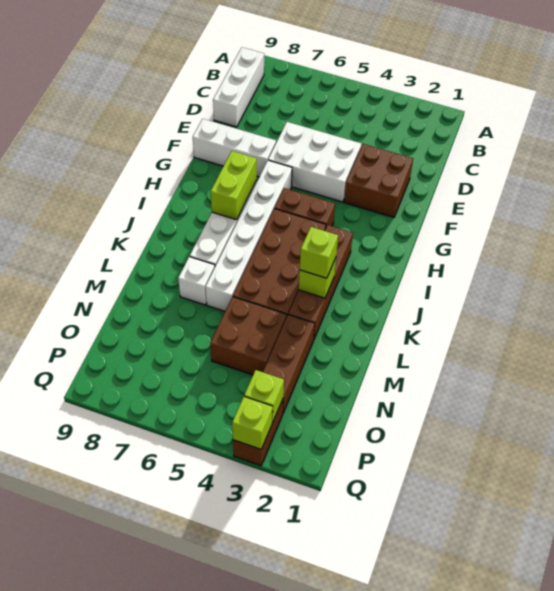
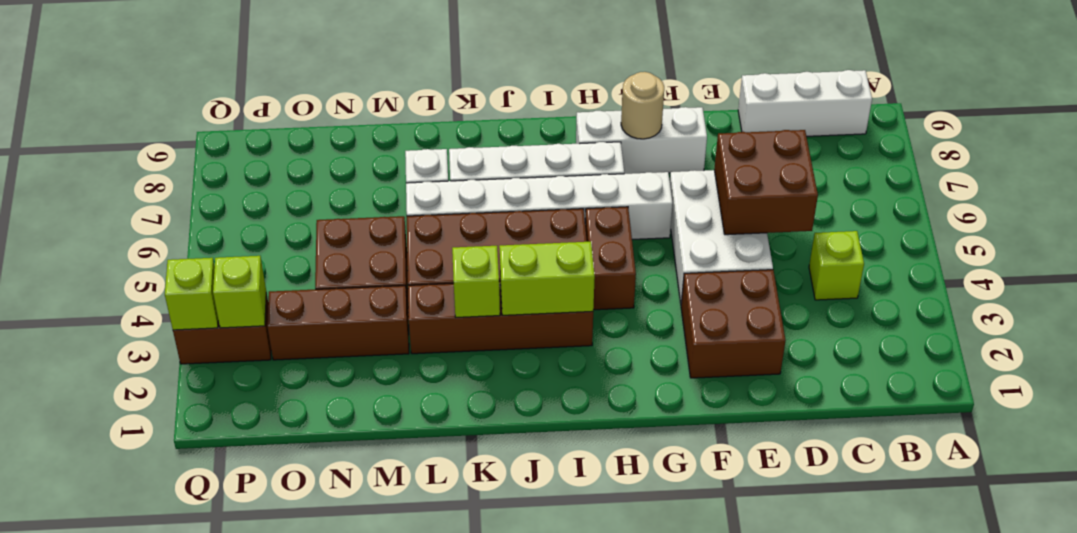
none -> brown brick D5:E6 level 2
white brick F7:F9 level 1 -> white brick F8:H8 level 1
none -> tan round brick G8 level 2
lime brick H7:I7 level 2 -> lime brick I3:J3 level 2
lime brick K3 level 3 -> lime brick C4 level 1

